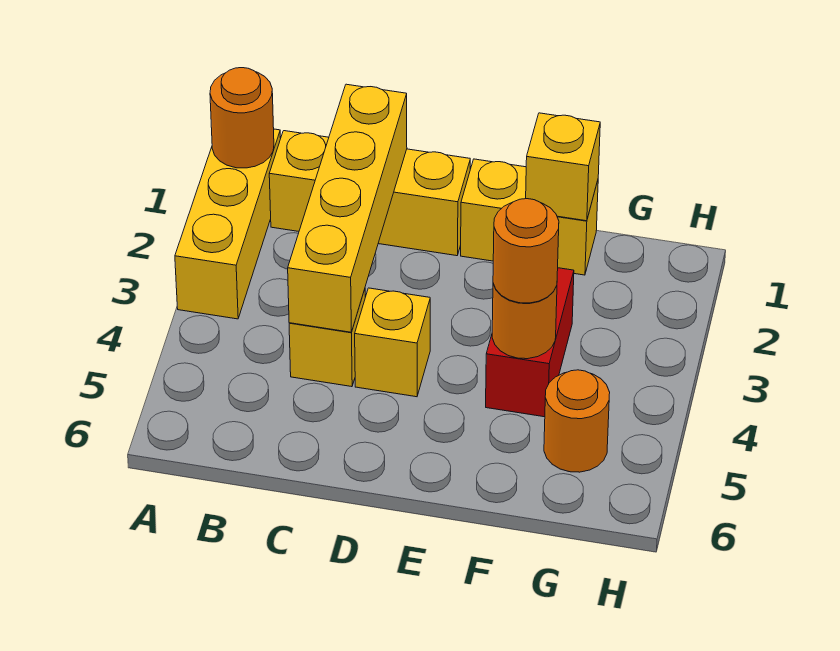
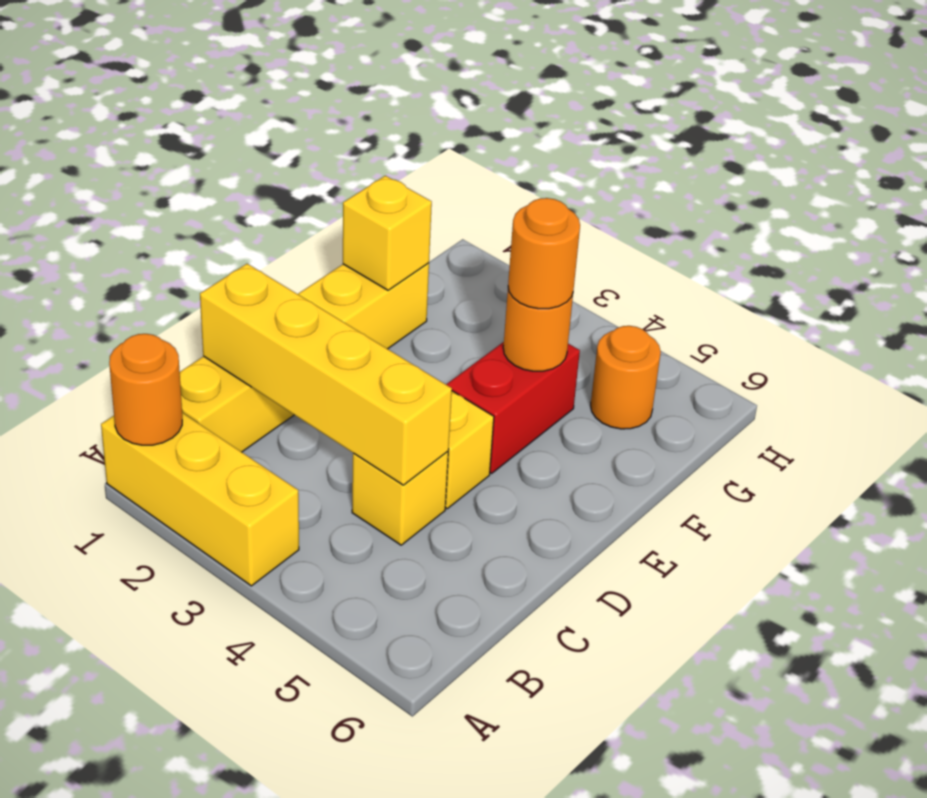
red brick F3:F4 level 1 -> red brick E4:F4 level 1

